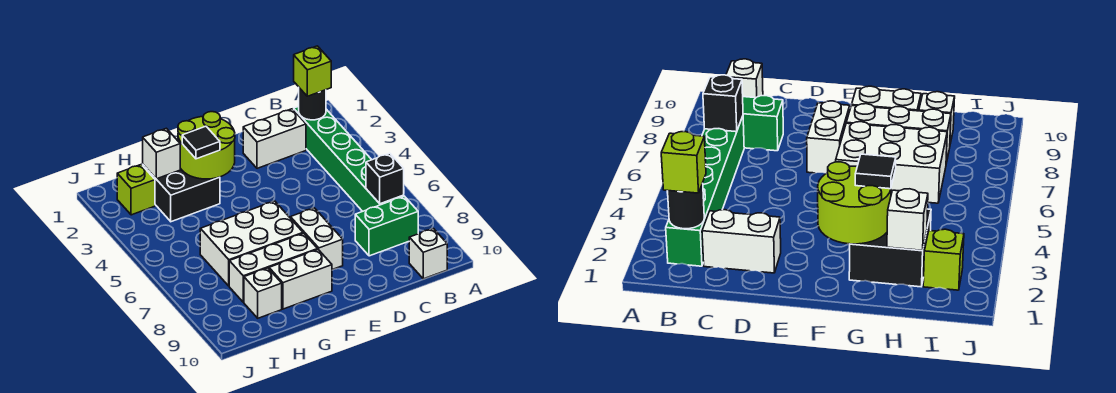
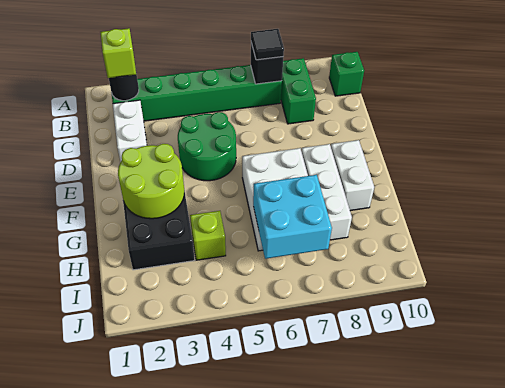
white brick B10 level 1 -> green brick B10 level 1
none -> green round brick D4:E5 level 1
white brick E7:E8 level 1 -> none
black tile G3 level 3 -> black tile B7 level 3
white brick H2 level 2 -> none
none -> cyan brick H6:I7 level 2
white brick H9 level 1 -> none
lime brick I2 level 1 -> lime brick H4 level 1

